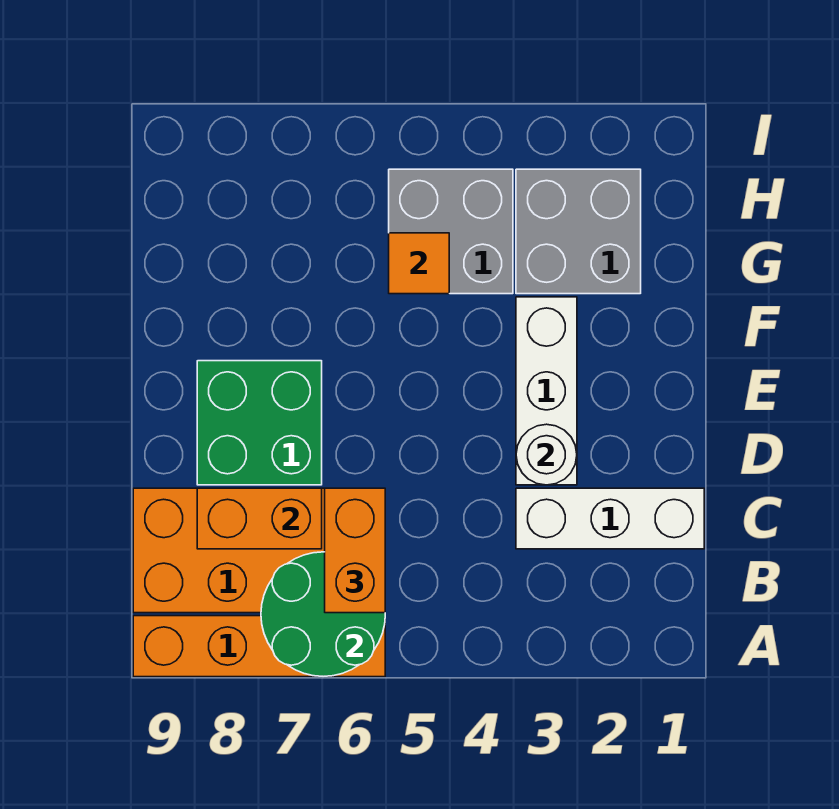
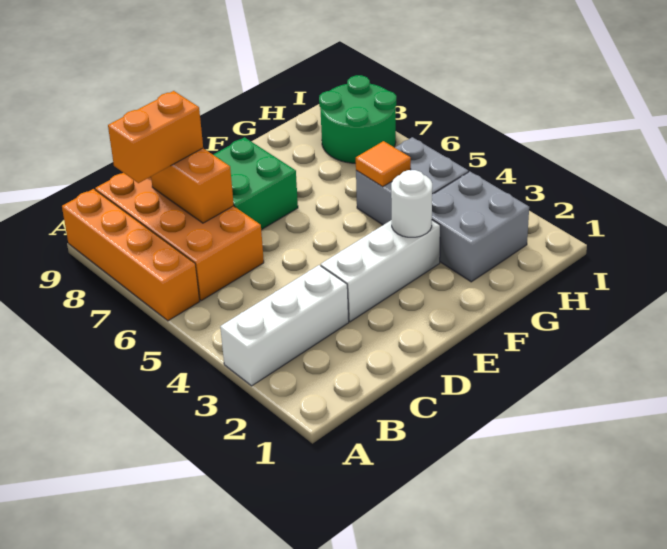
green round brick A6:B7 level 2 -> green round brick H7:I8 level 1
orange brick B6:C6 level 3 -> orange brick B8:C8 level 3
white brick C1:C3 level 1 -> white brick A3:C3 level 1
white round brick D3 level 2 -> white round brick F3 level 2

